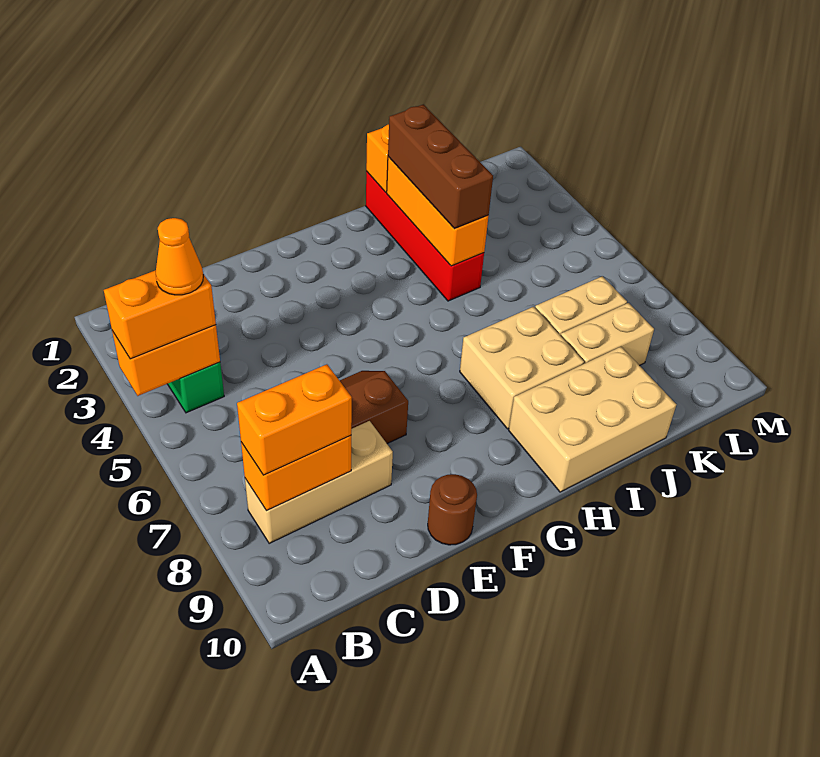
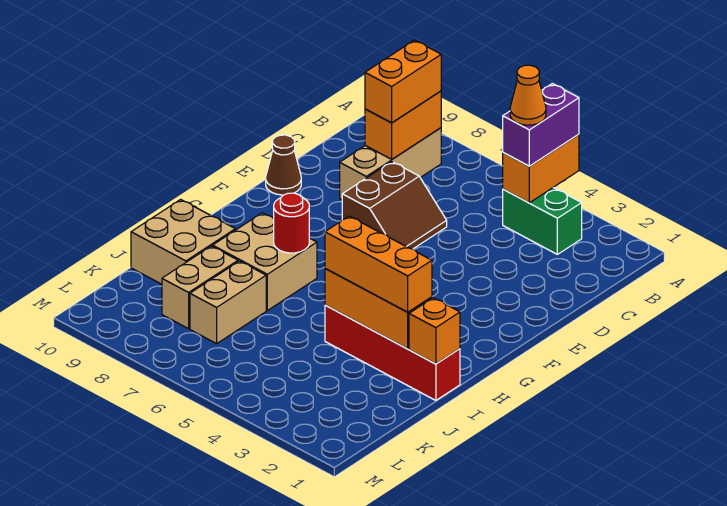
orange brick A4:B4 level 3 -> purple brick A4:B4 level 3
brown round brick E10 level 1 -> brown cone E10 level 1
none -> red round brick H7 level 2
tan brick H9:J10 level 1 -> tan brick I9:J10 level 1
brown brick I2:I4 level 3 -> orange brick I2:I4 level 3

